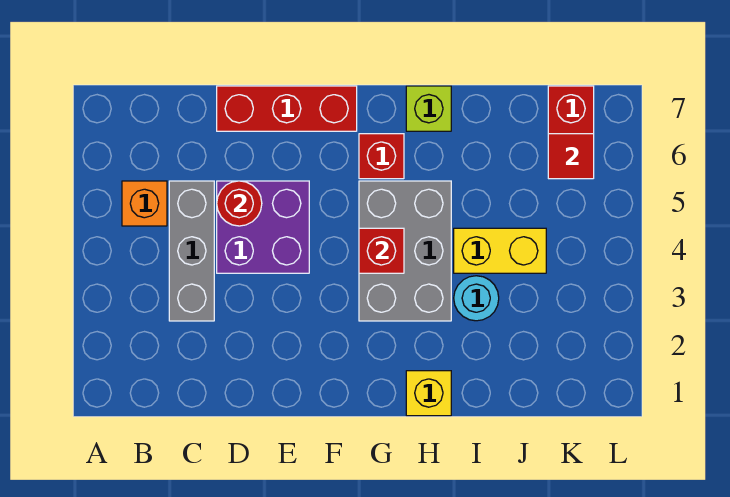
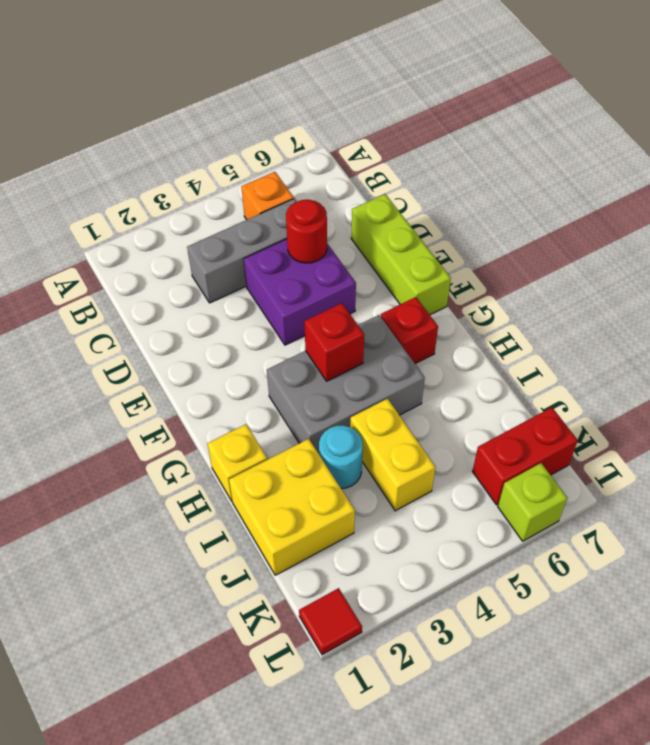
red brick D7:F7 level 1 -> lime brick D7:F7 level 1
lime brick H7 level 1 -> lime brick L6 level 1
none -> yellow brick I1:J2 level 1
red tile K6 level 2 -> red tile L1 level 1

